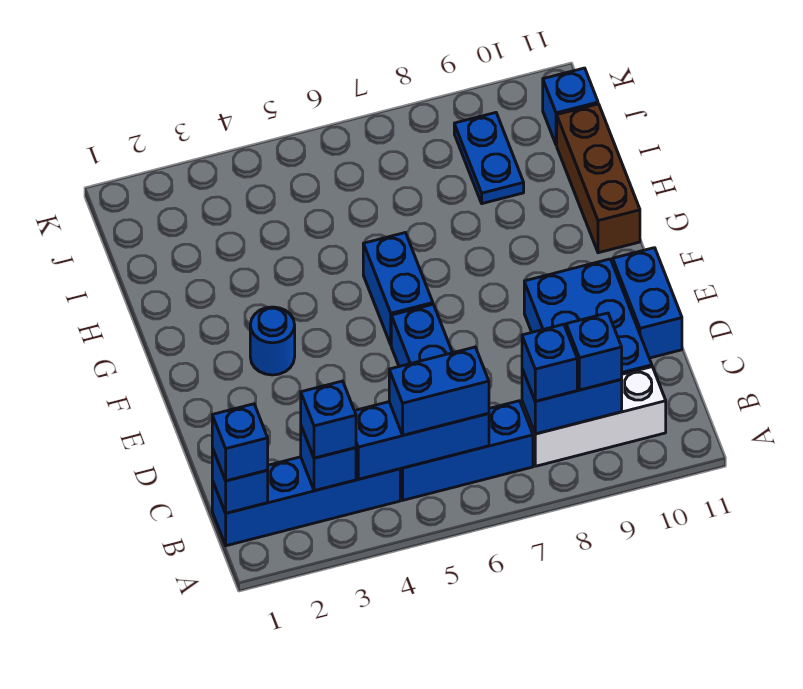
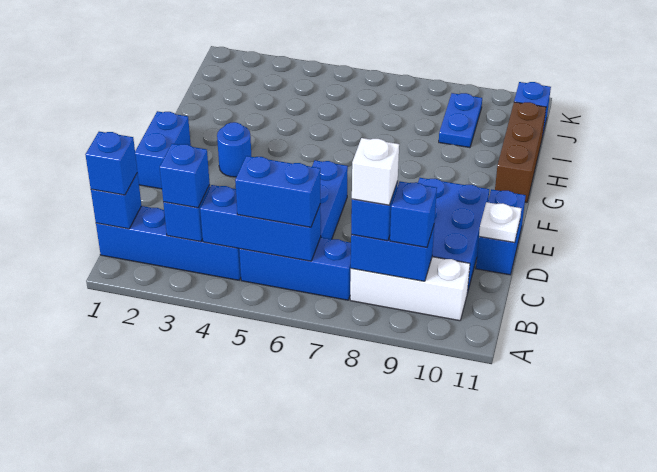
none -> white brick B8 level 4
none -> white plate D11 level 2
blue brick F6:G6 level 1 -> blue brick E1:F1 level 1

